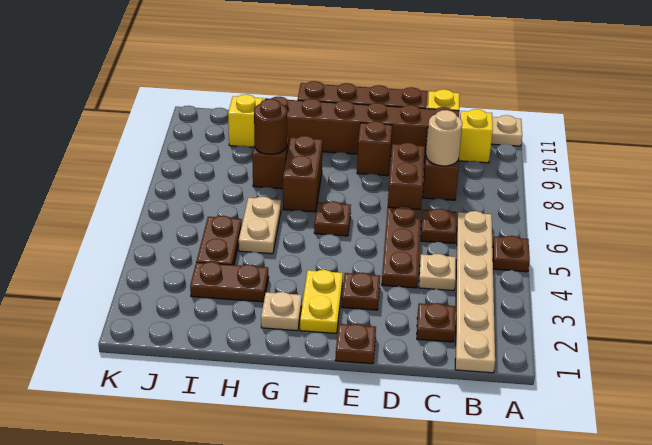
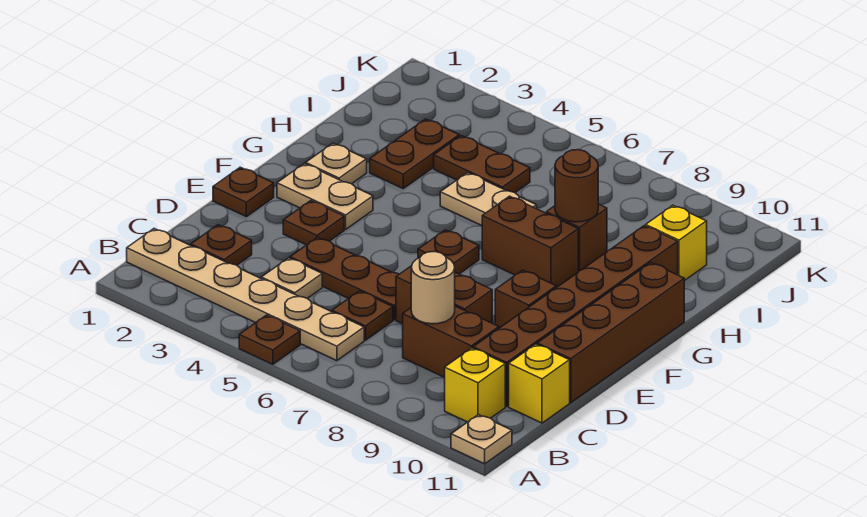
yellow plate F2:F3 level 1 -> tan plate F2:F3 level 1

